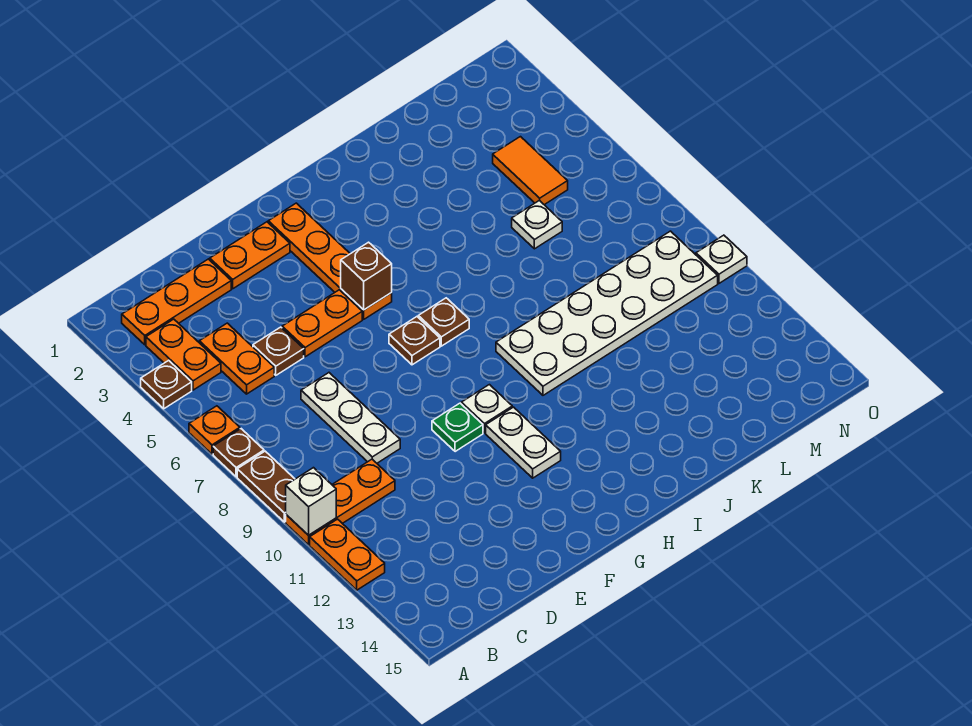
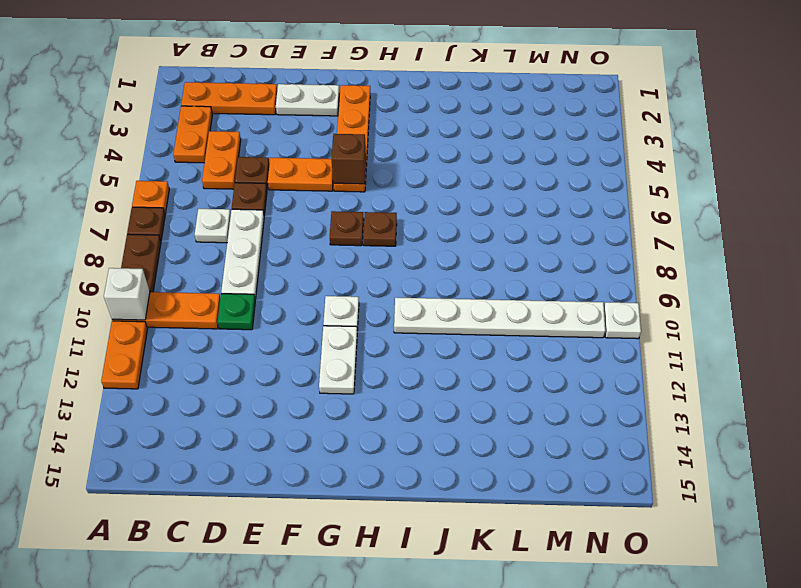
brown plate A4 level 1 -> brown plate D6 level 1
orange plate E2:F2 level 1 -> white plate E2:F2 level 1
green plate F10 level 1 -> green plate D10 level 1
white plate I9:N10 level 1 -> white plate I10:N10 level 1
white plate L6 level 1 -> white plate C7 level 1
orange tile M4:M5 level 1 -> none

